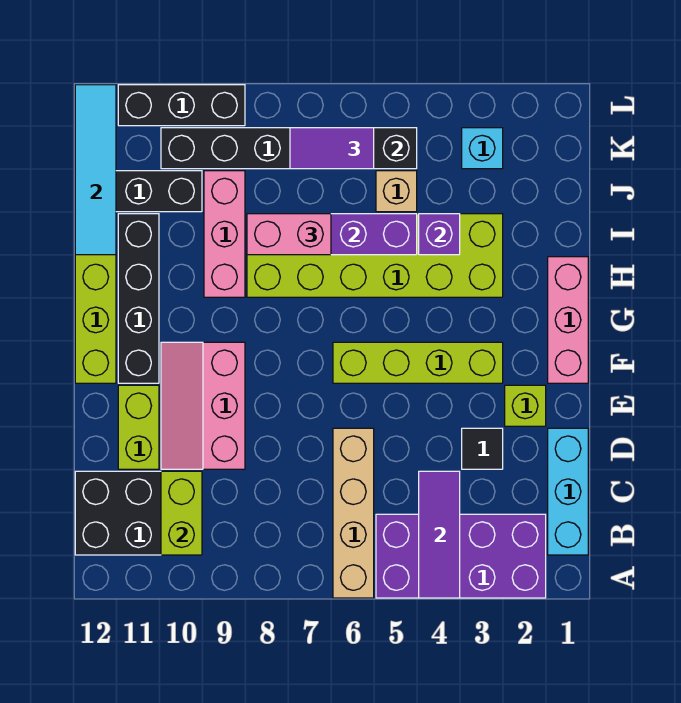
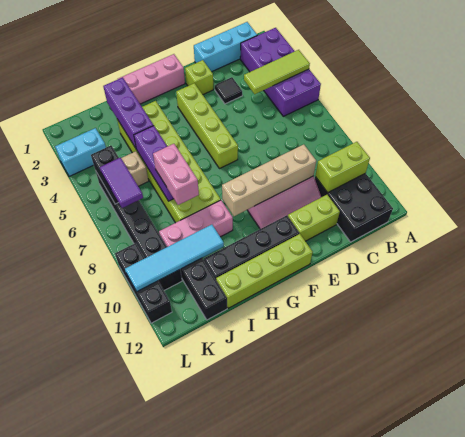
purple tile A4:C4 level 2 -> lime tile A4:C4 level 2
tan brick A6:D6 level 1 -> tan brick D9:G9 level 2
purple brick I4 level 2 -> purple brick I2:I4 level 2
cyan tile I12:L12 level 2 -> cyan tile I10:L10 level 2
cyan brick K3 level 1 -> cyan brick K3:L3 level 1

